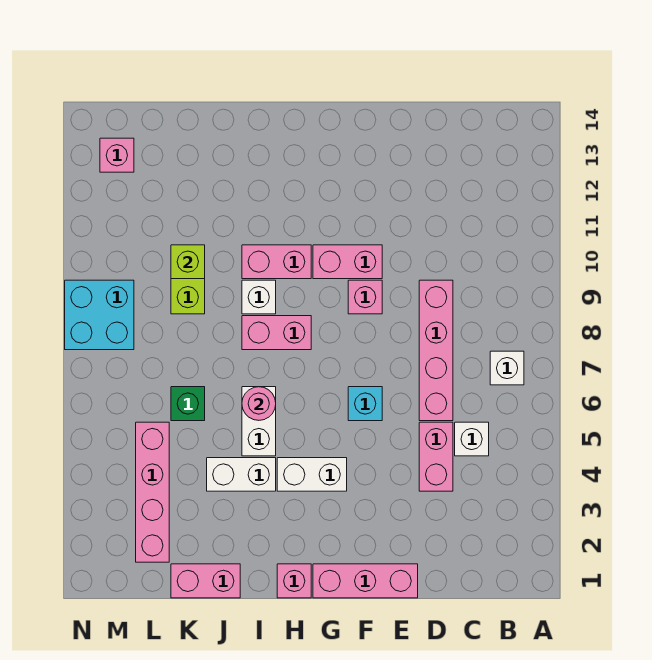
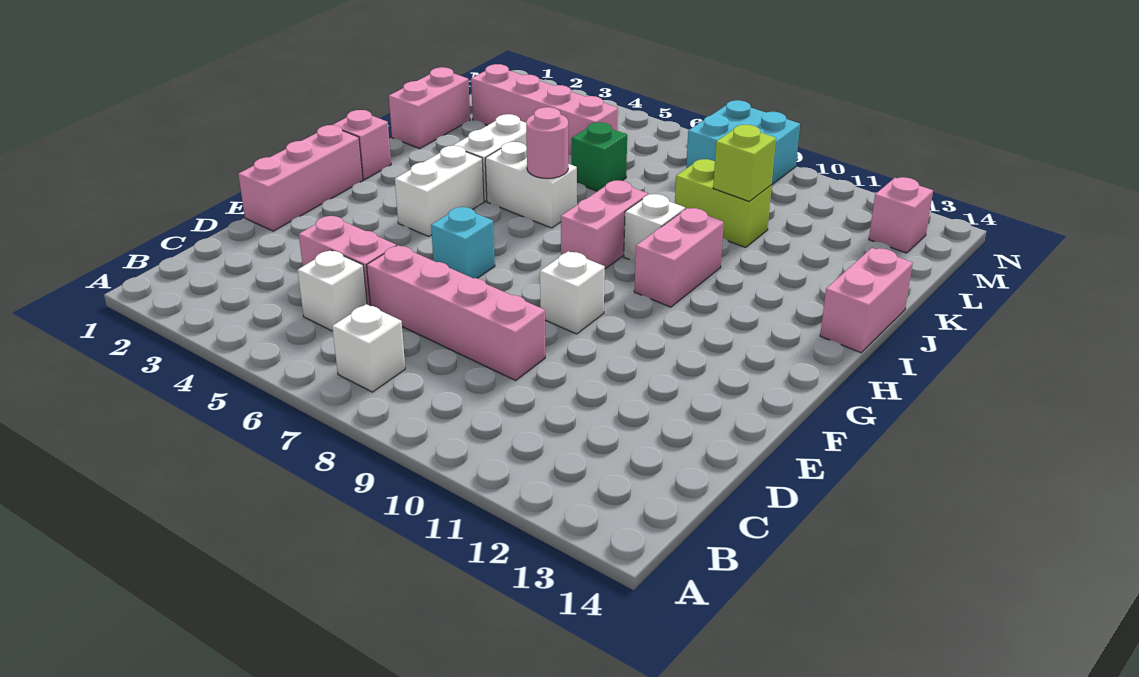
pink brick F9 level 1 -> white brick F9 level 1
pink brick F10:G10 level 1 -> pink brick I14:J14 level 1

